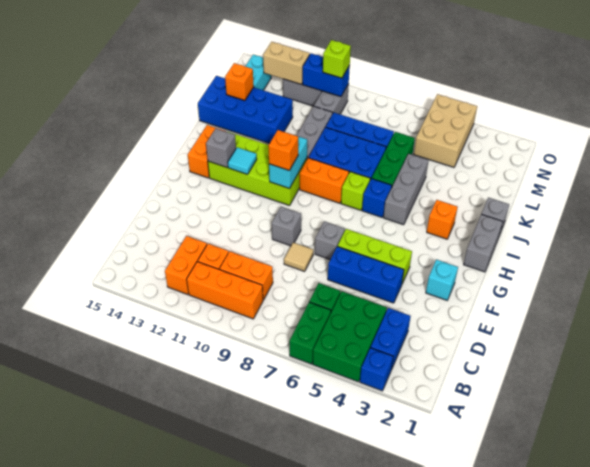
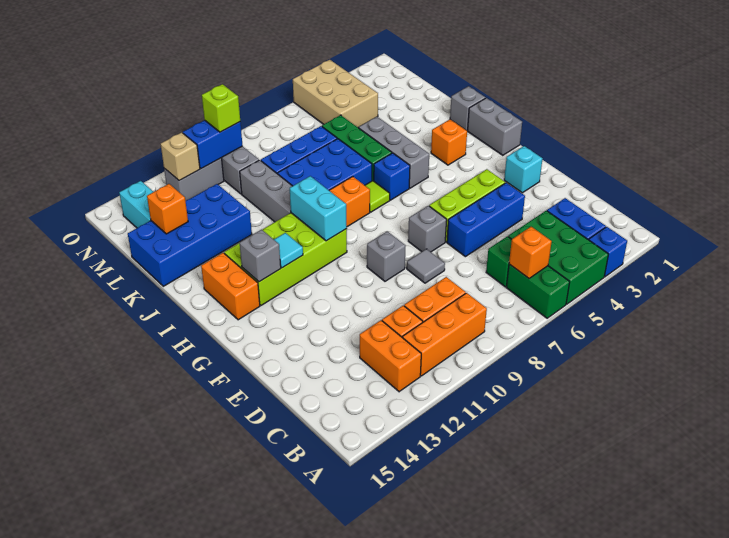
tan tile E8 level 1 -> grey tile E8 level 1
orange brick H10 level 3 -> orange brick B6 level 2
lime brick I7 level 1 -> lime tile I7 level 1
tan brick N12:N13 level 2 -> tan brick N12 level 2

